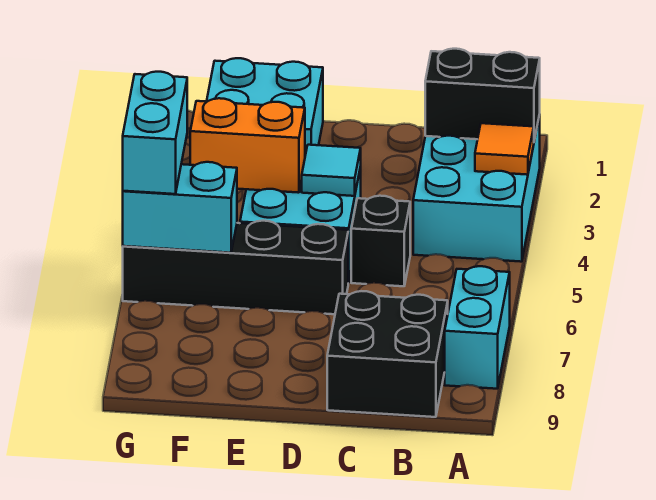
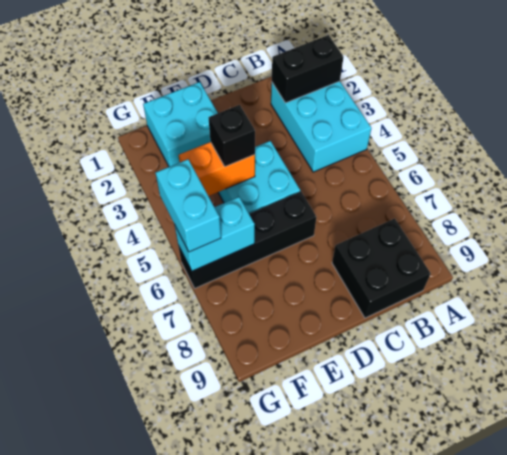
orange tile A3 level 2 -> none
cyan brick A7:A8 level 1 -> none
black brick C5 level 1 -> black brick E4 level 3
cyan tile D4 level 2 -> none

